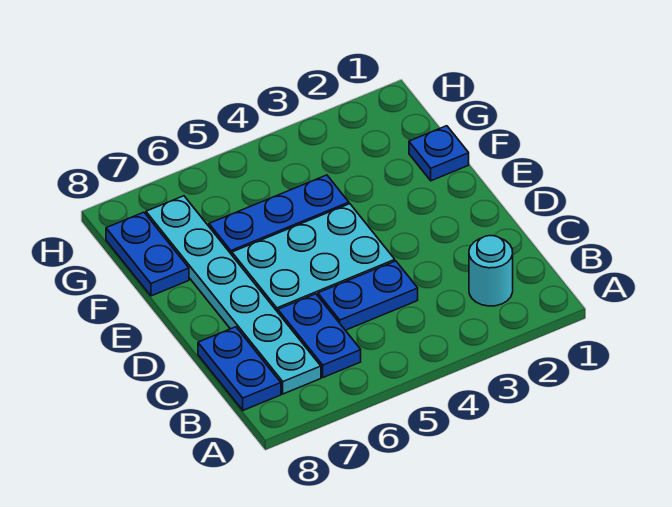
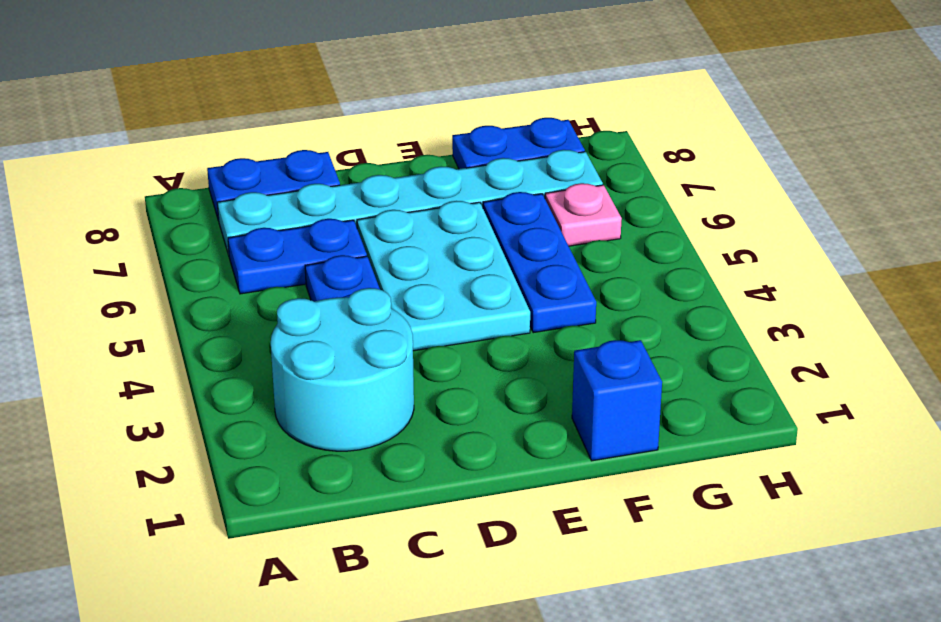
cyan round brick B2 level 1 -> cyan round brick B2:C3 level 1
blue plate F1 level 1 -> blue brick F1 level 1
none -> pink plate G6 level 1

